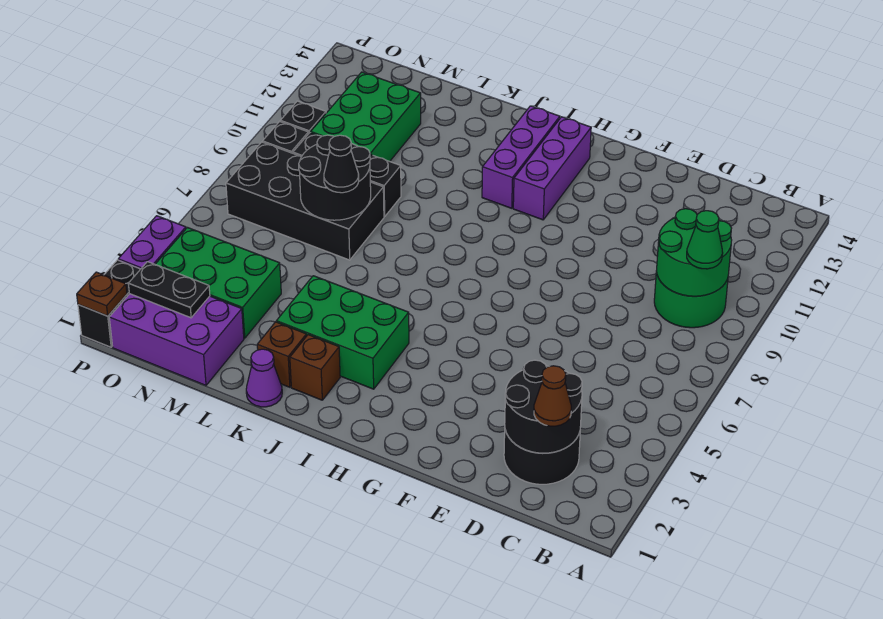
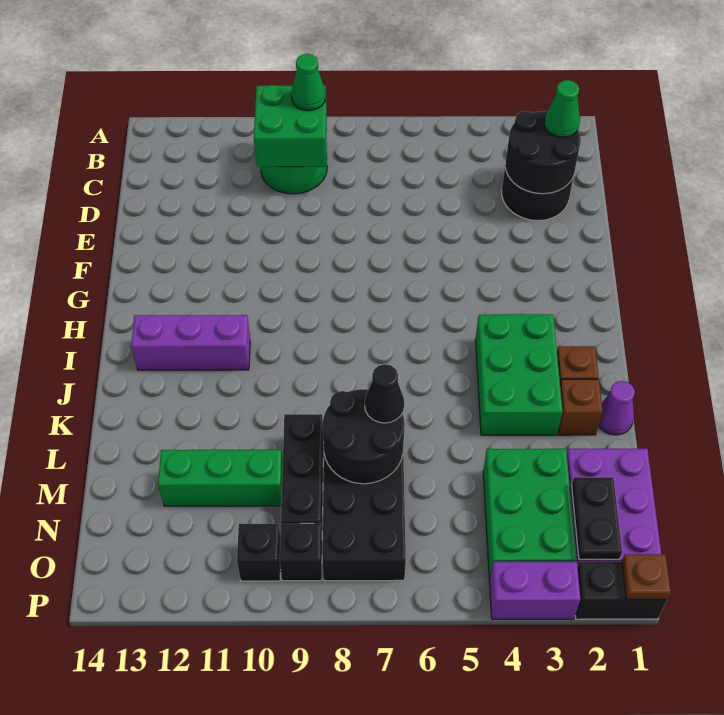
green round brick B9:C10 level 2 -> green brick B9:C10 level 2
brown cone C2 level 3 -> green cone C2 level 3
purple brick H11:H13 level 1 -> none
green brick M10:N12 level 1 -> green brick M10:M12 level 1

